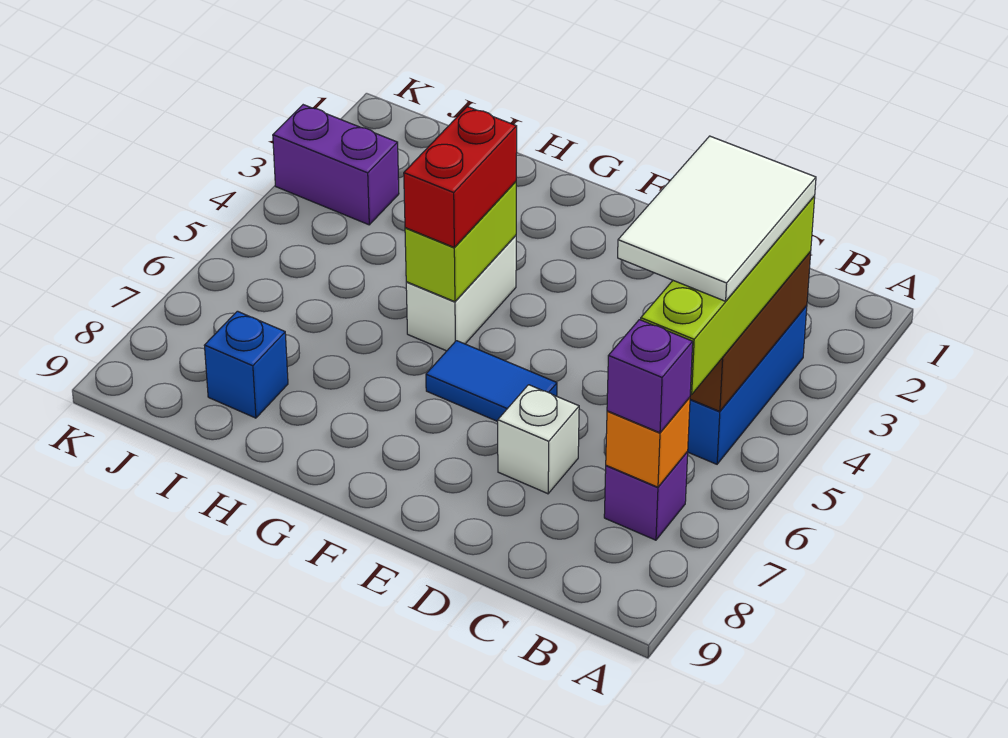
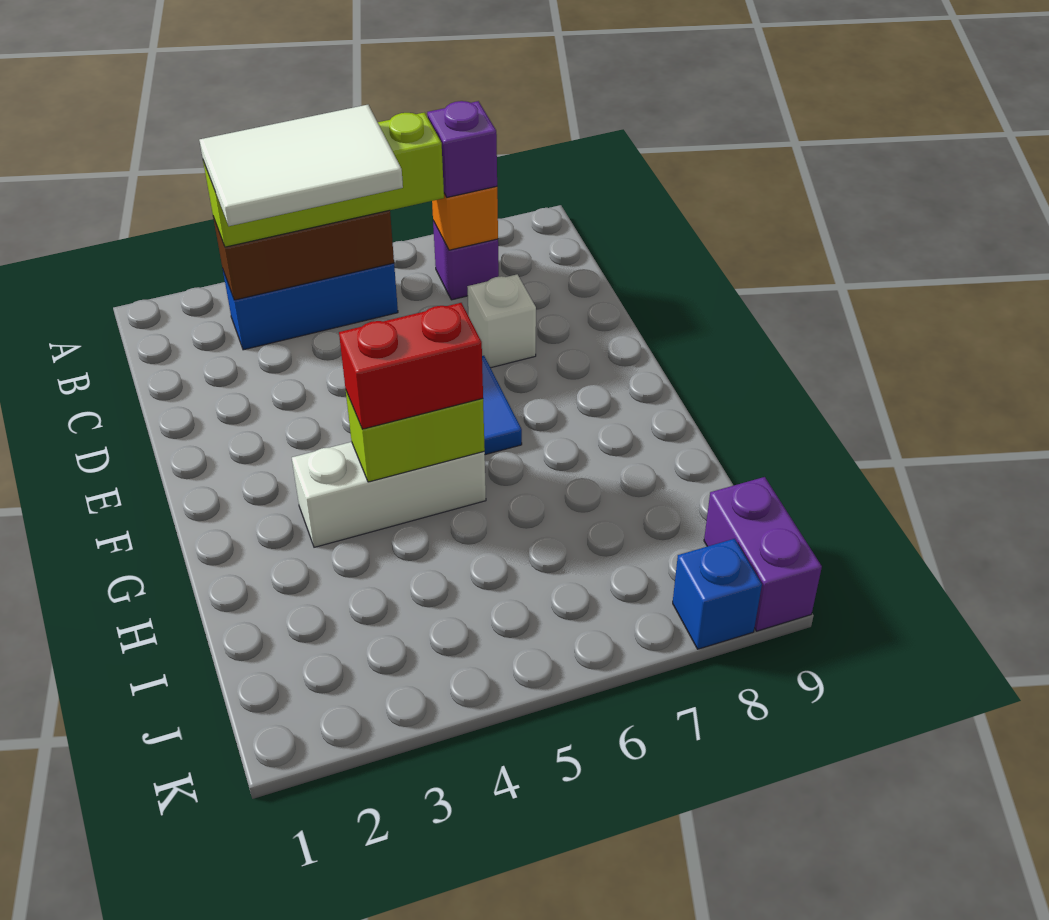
white brick G4:G5 level 1 -> white brick G3:G5 level 1
blue brick I8 level 1 -> blue brick K8 level 1
purple brick J3:K3 level 1 -> purple brick J9:K9 level 1

